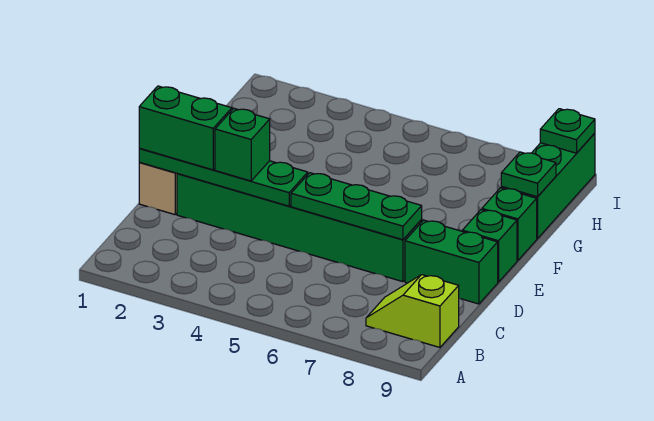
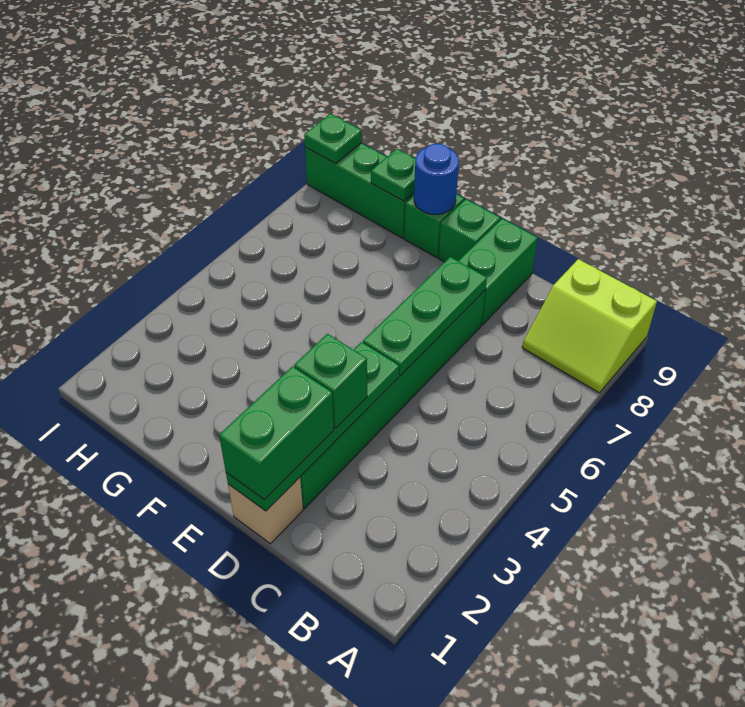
lime slope B8:B9 level 1 top 9 -> lime slope A8:B9 level 1 top 9
none -> blue round brick F9 level 2

